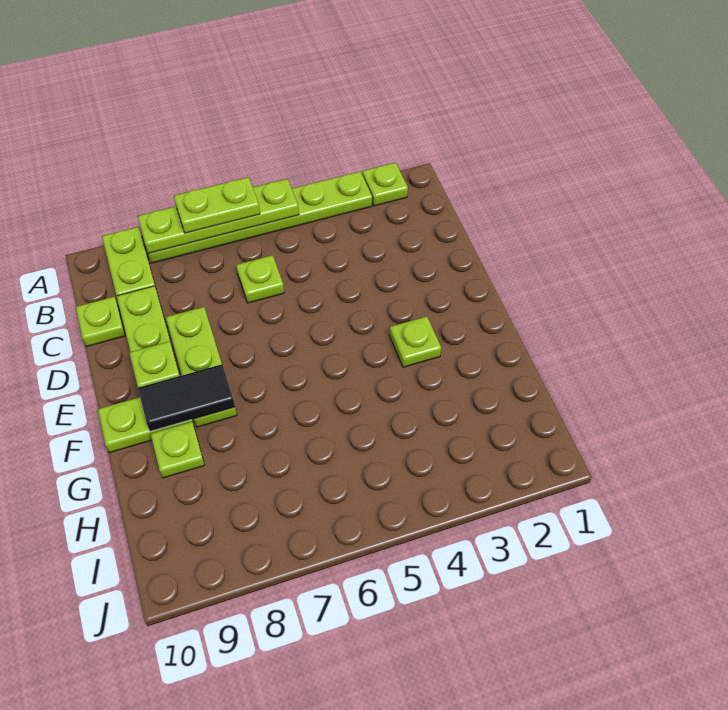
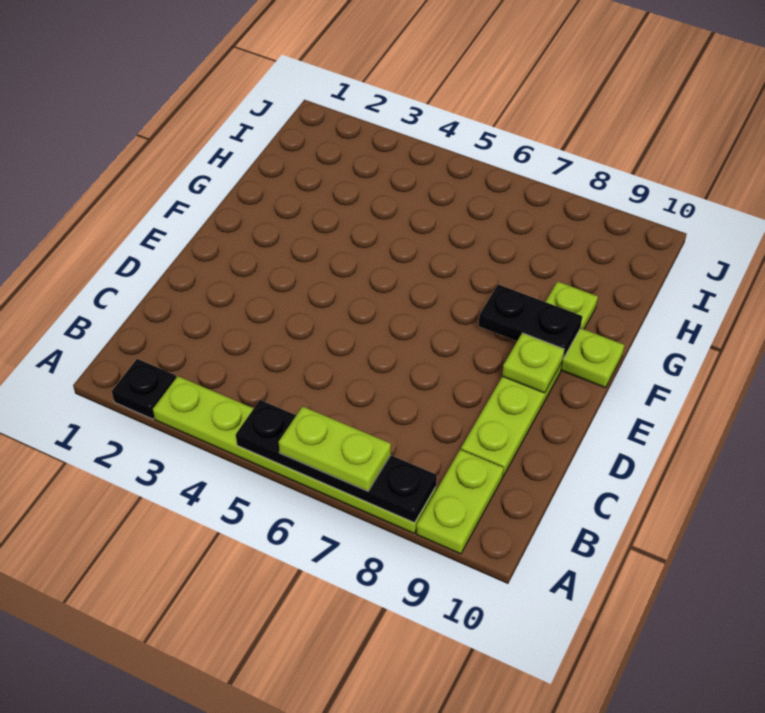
lime plate A2 level 1 -> black plate A2 level 1
lime plate A5:A8 level 2 -> black plate A5:A8 level 2
lime plate C6 level 1 -> none
lime plate C10 level 1 -> none
lime plate D8:F8 level 1 -> none
lime plate F3 level 1 -> none
black tile F8:F9 level 2 -> black plate F8:F9 level 2

